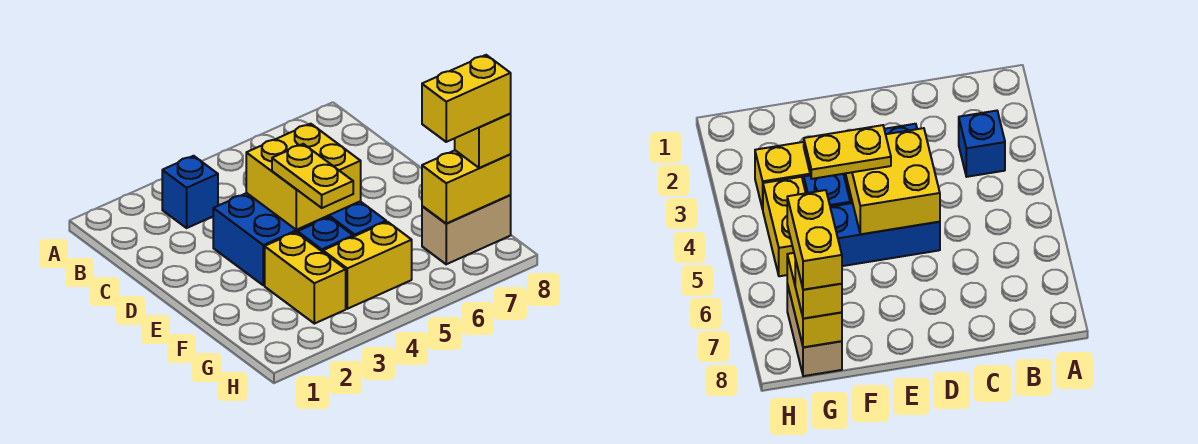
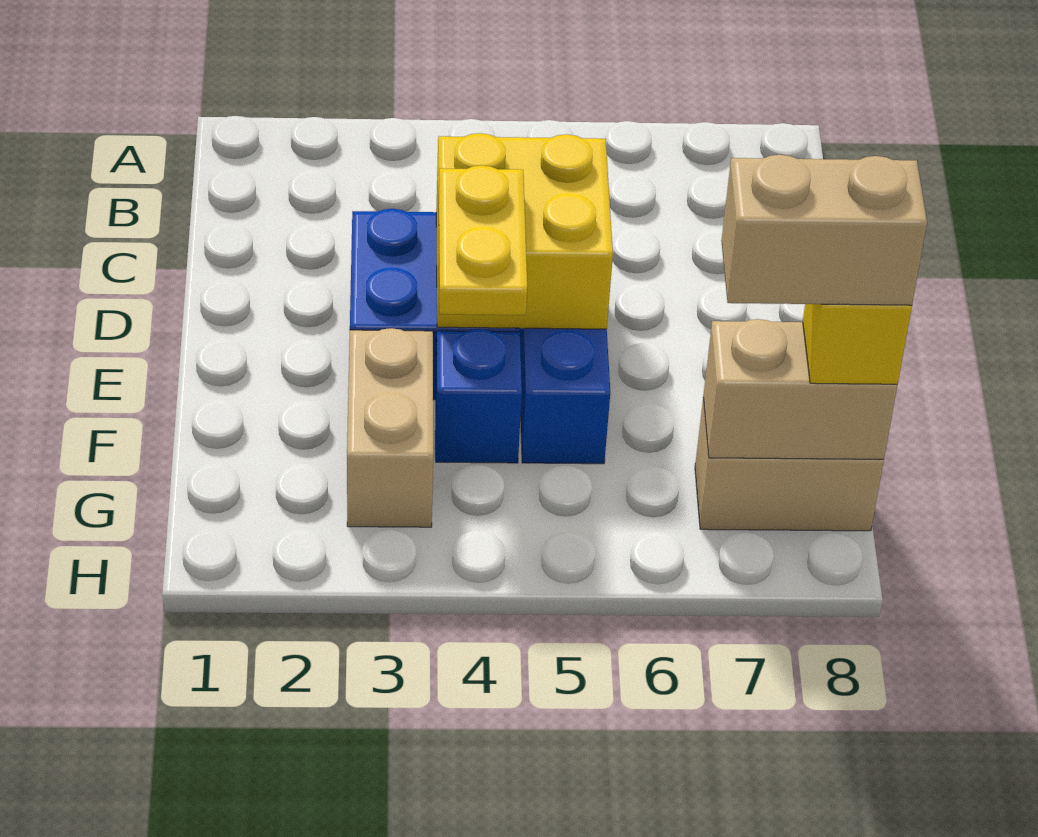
blue brick B3 level 1 -> none
yellow brick F3:G3 level 1 -> tan brick F3:G3 level 1
yellow brick G4:G5 level 1 -> none
yellow brick G7:G8 level 2 -> tan brick G7:G8 level 2
yellow brick G7:G8 level 4 -> tan brick G7:G8 level 4

